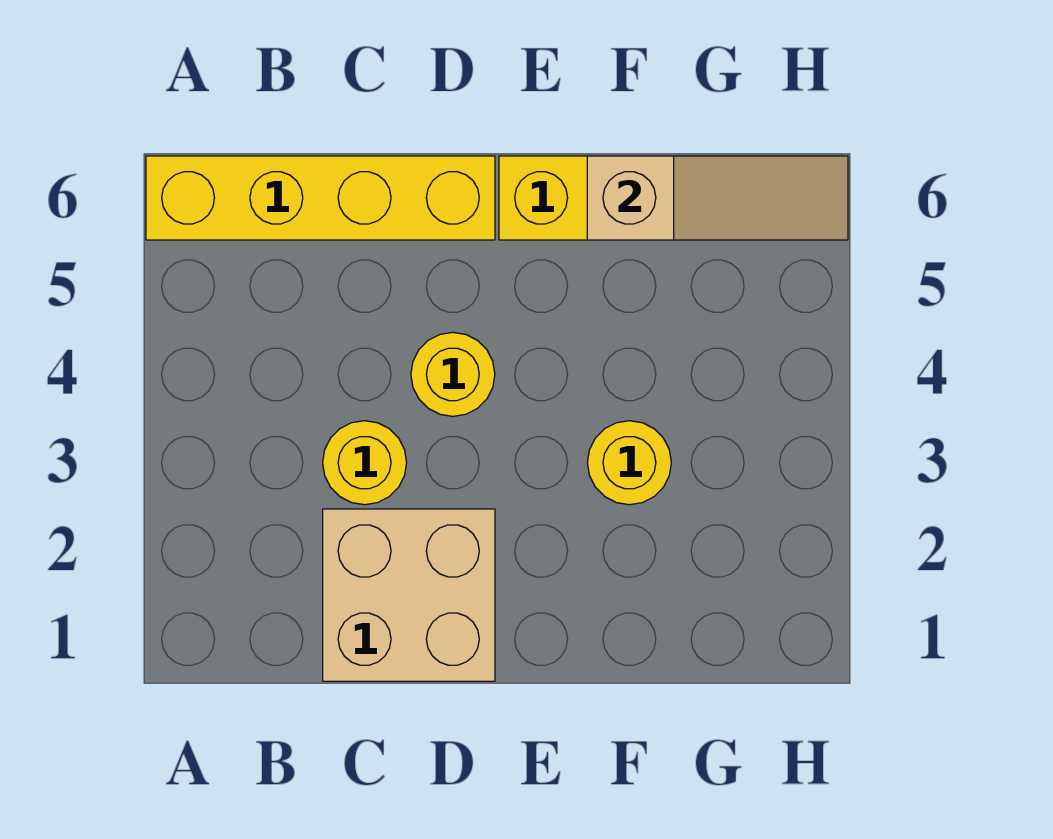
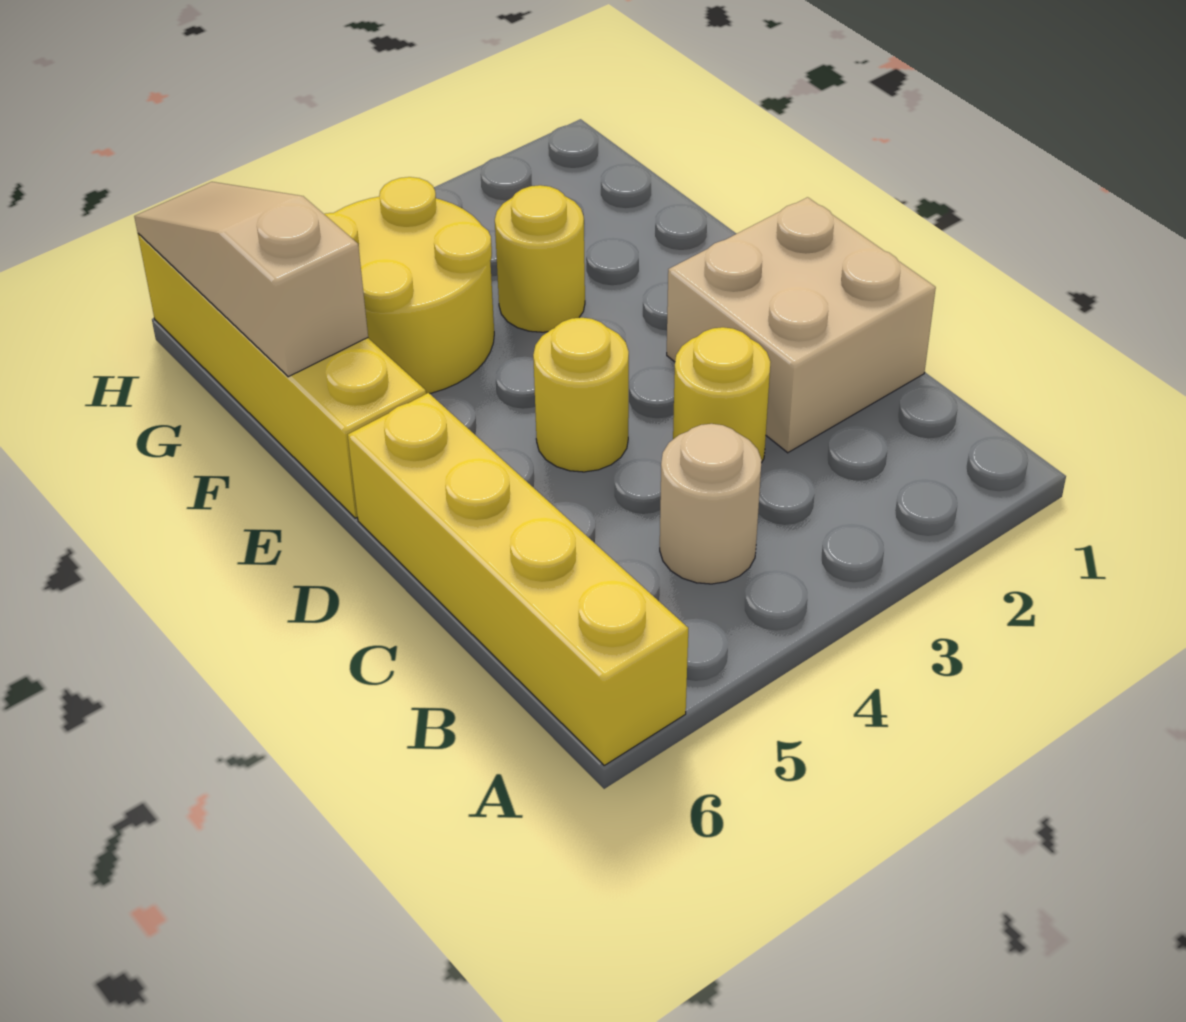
none -> tan round brick B4 level 1
none -> yellow round brick F4:G5 level 1

